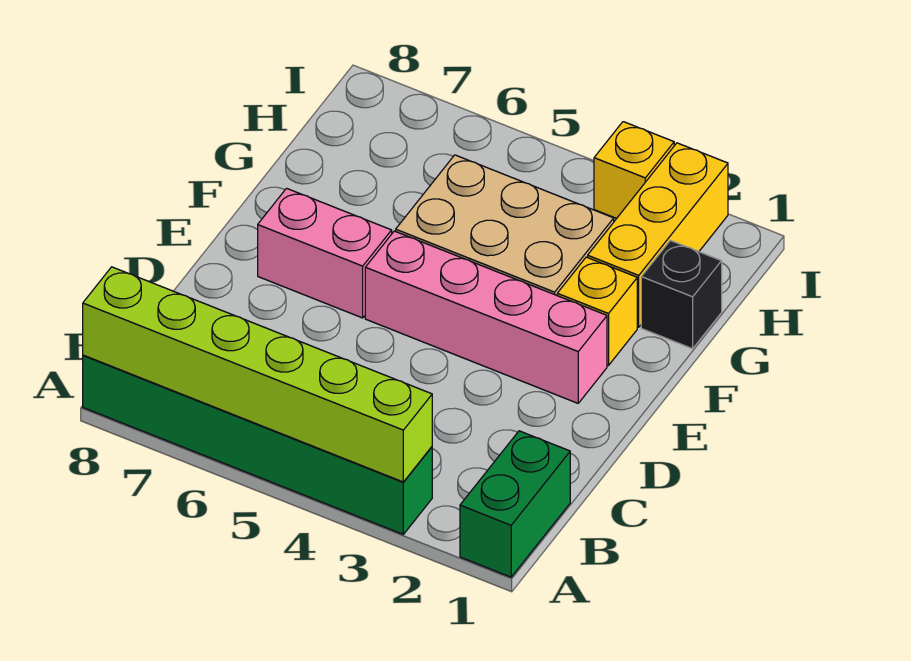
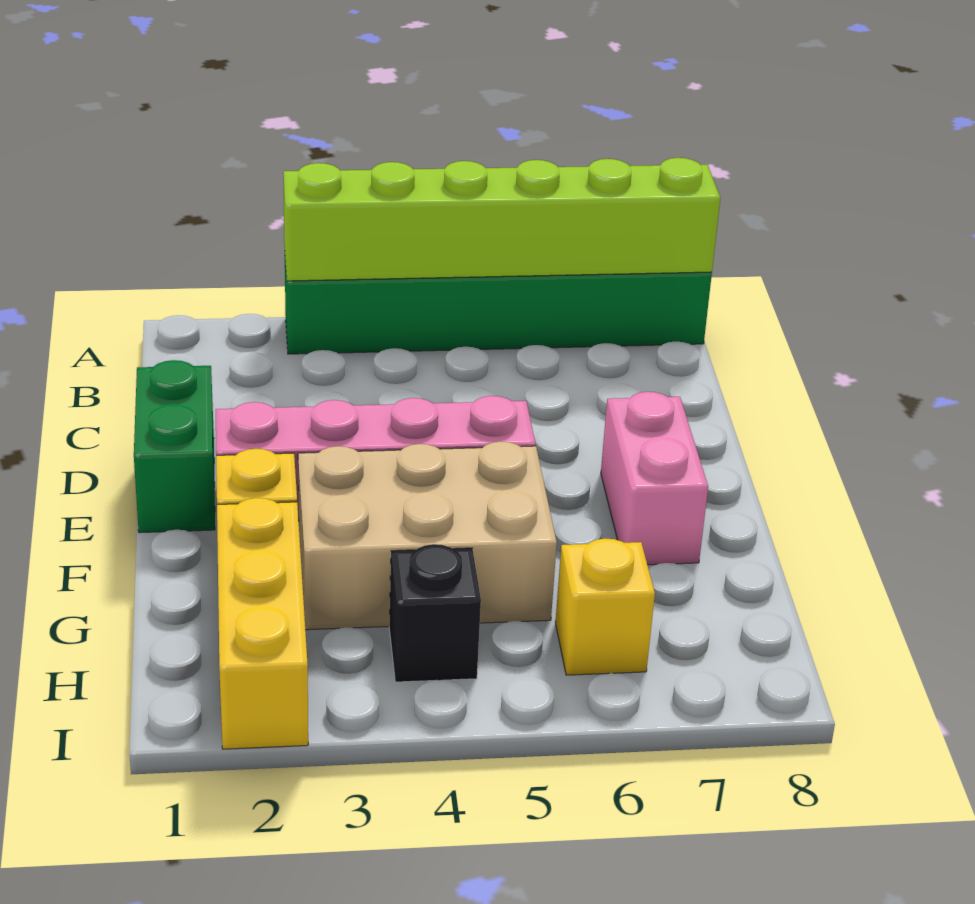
green brick A1:B1 level 1 -> green brick D1:E1 level 1
pink brick E6:E7 level 1 -> pink brick E7:F7 level 1
black brick G1 level 1 -> black brick H4 level 1
yellow brick I3 level 1 -> yellow brick H6 level 1

